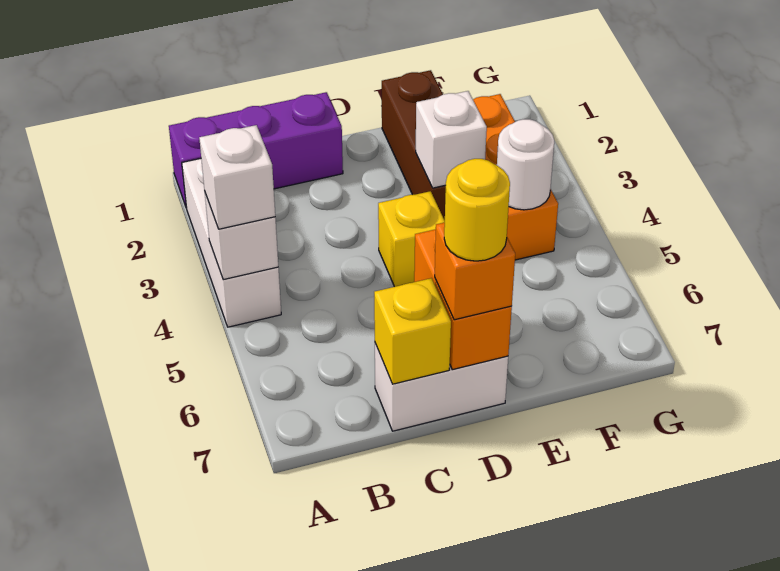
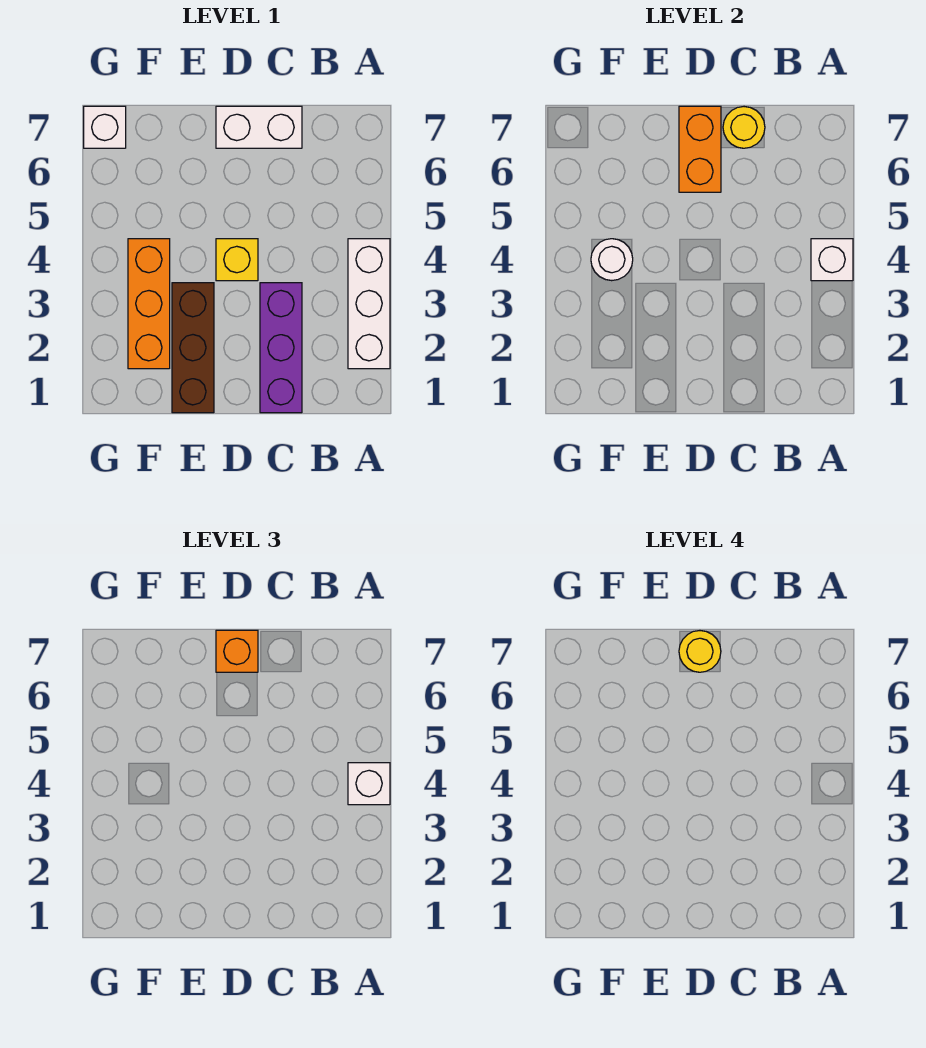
purple brick A1:C1 level 1 -> purple brick C1:C3 level 1
yellow brick C7 level 2 -> yellow round brick C7 level 2
white brick E3 level 2 -> white brick G7 level 1

